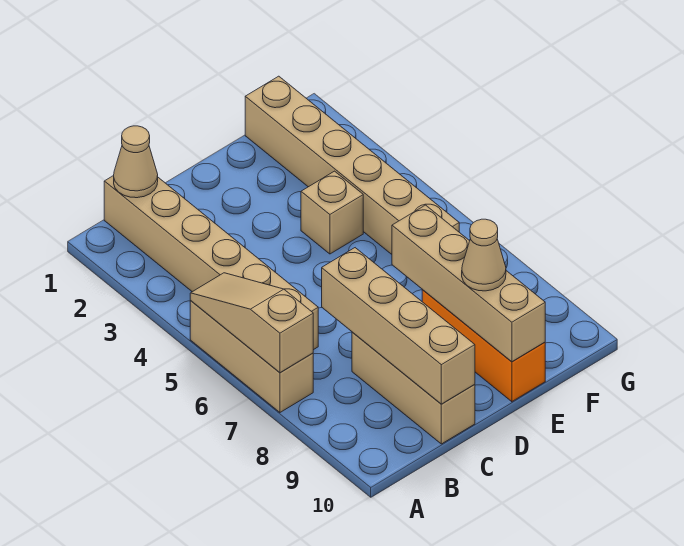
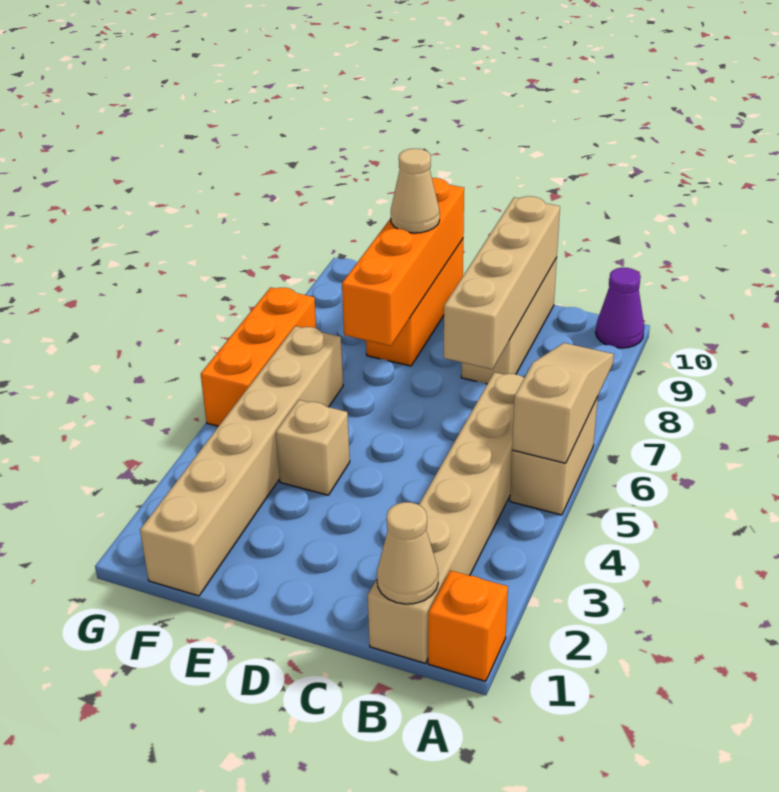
none -> orange brick A1 level 1
tan brick A5:A7 level 1 -> tan brick A5:A6 level 1
tan slope A5:A7 level 2 top 7 -> tan slope A5:A7 level 2 top 5
none -> purple cone A10 level 1
tan brick E7:E10 level 2 -> orange brick E7:E10 level 2
none -> orange brick G5:G7 level 1

